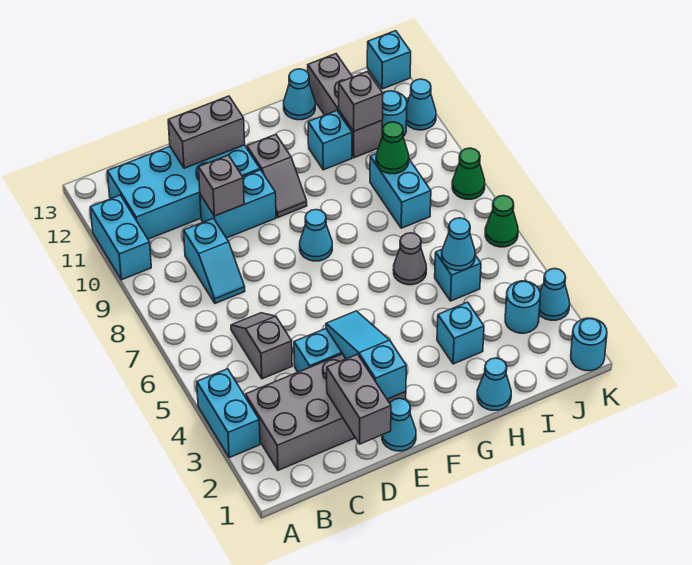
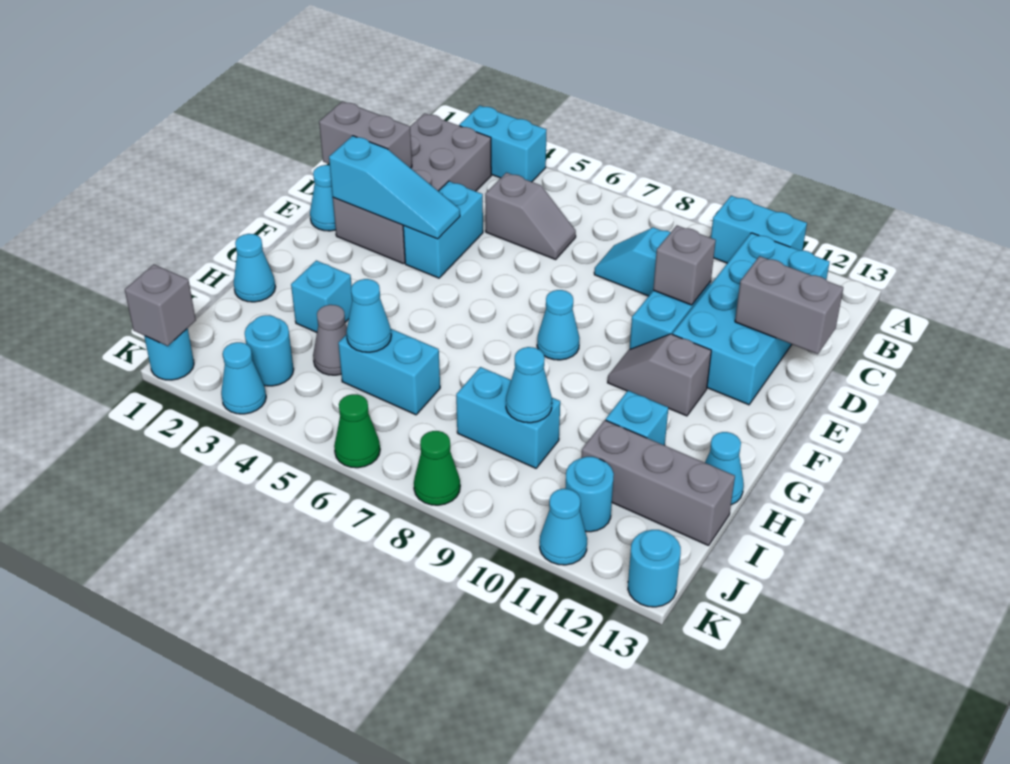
grey brick D12:E12 level 2 -> grey brick D12:D13 level 2
grey cone H6 level 1 -> grey cone I4 level 1
cyan brick I5 level 1 -> cyan brick I5:I6 level 1
green cone I9 level 2 -> cyan cone I9 level 2
grey brick I11 level 2 -> grey brick K1 level 2
cyan brick K13 level 1 -> cyan round brick K13 level 1

